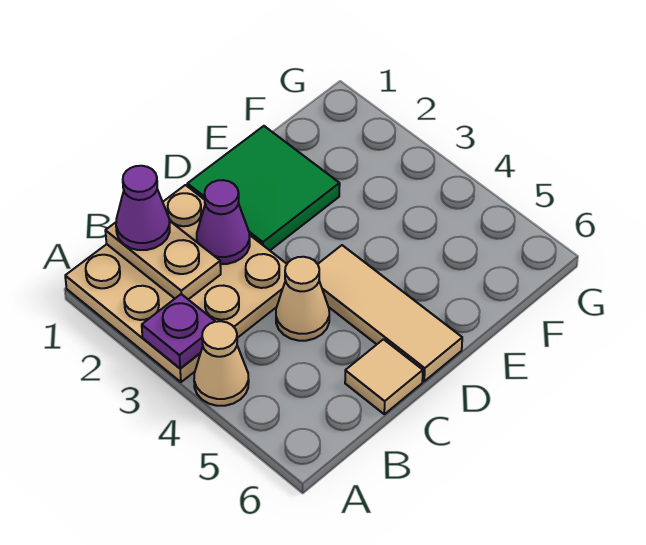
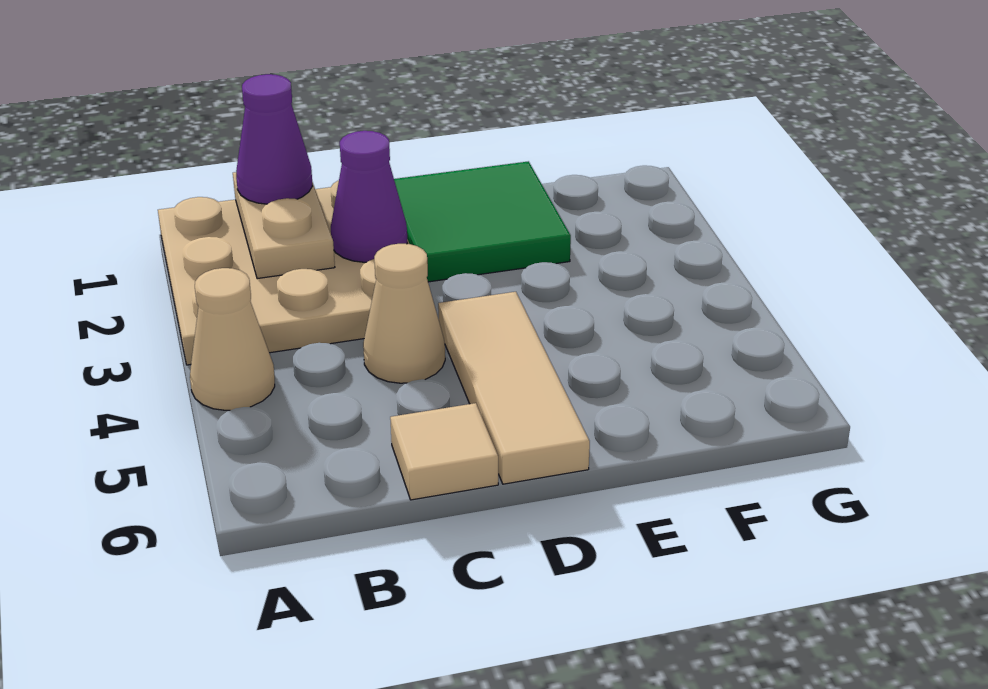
purple plate A3 level 2 -> none

